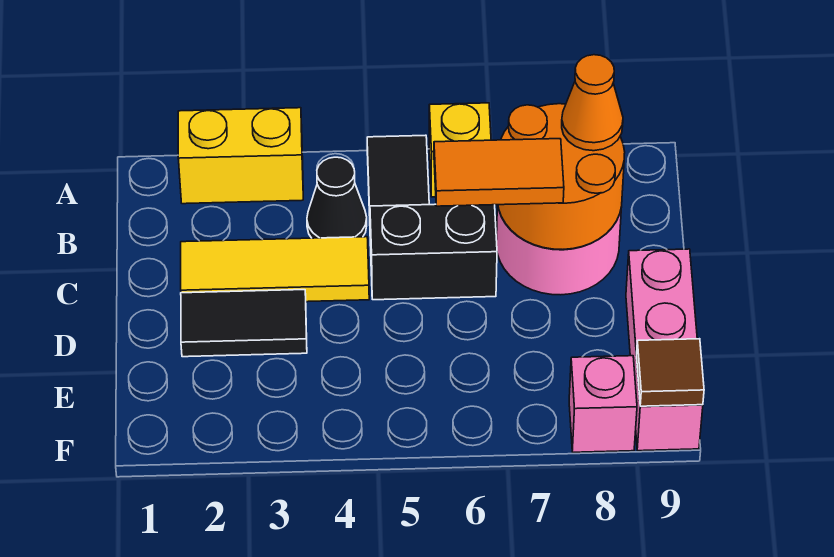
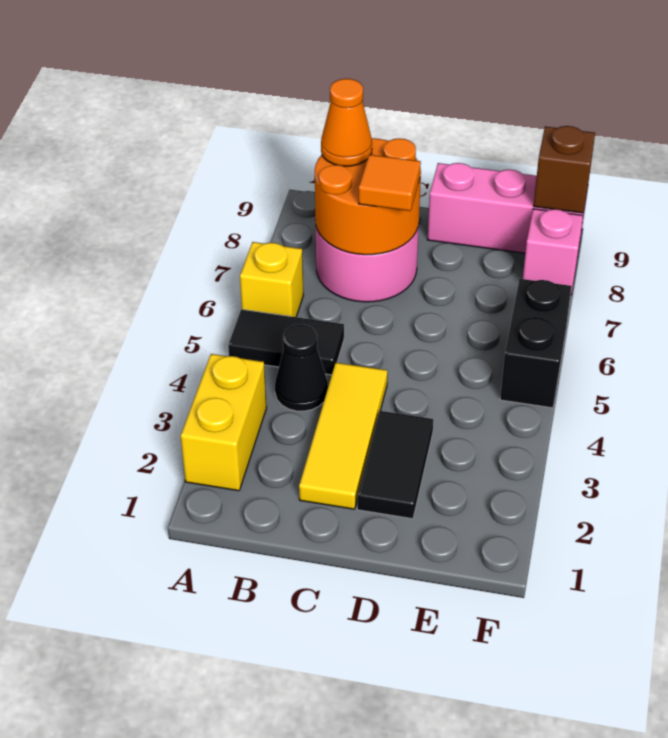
black brick C5:C6 level 1 -> black brick F5:F6 level 1
orange tile C6:C7 level 3 -> orange tile C7 level 3
brown tile F9 level 2 -> brown brick F9 level 2

